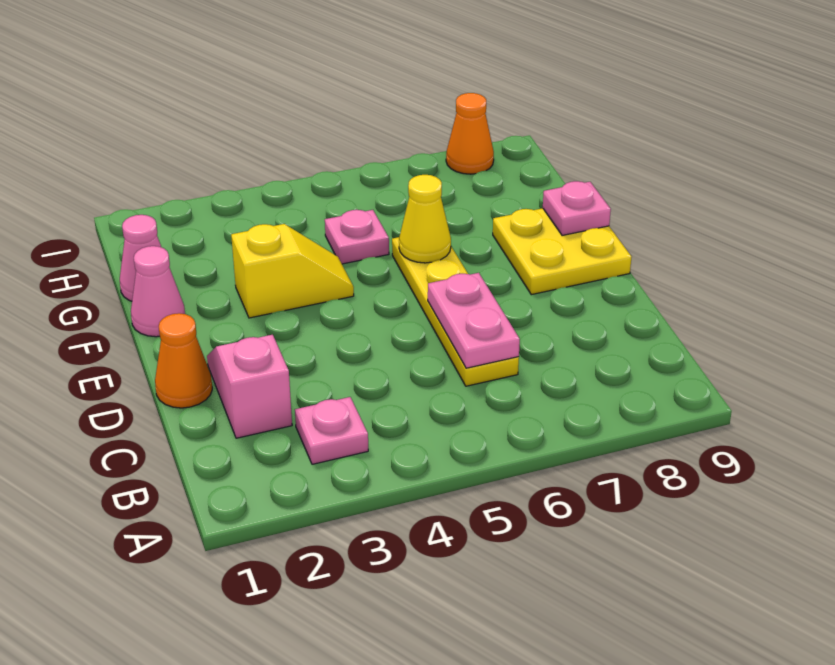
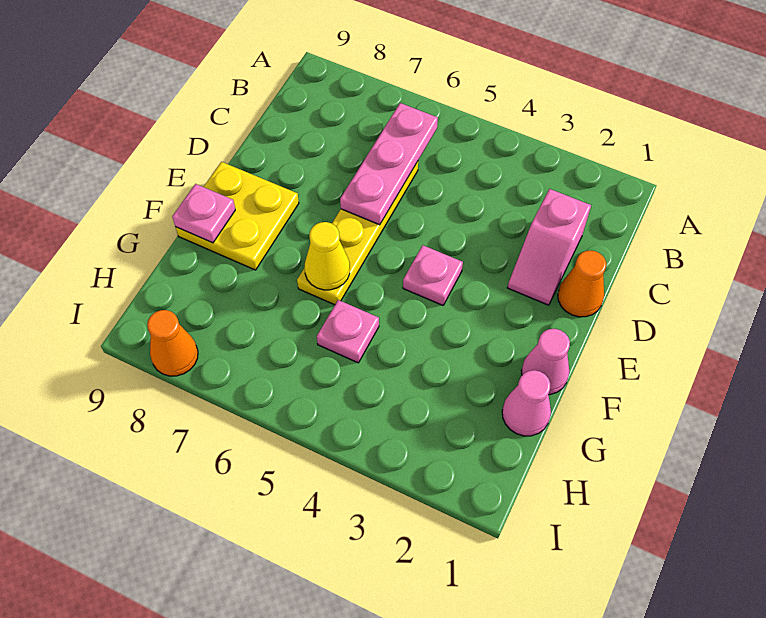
pink plate B3 level 1 -> pink plate E4 level 1
pink plate C6:D6 level 2 -> pink plate B6:D6 level 2
yellow slope F3:F4 level 1 top 3 -> none

